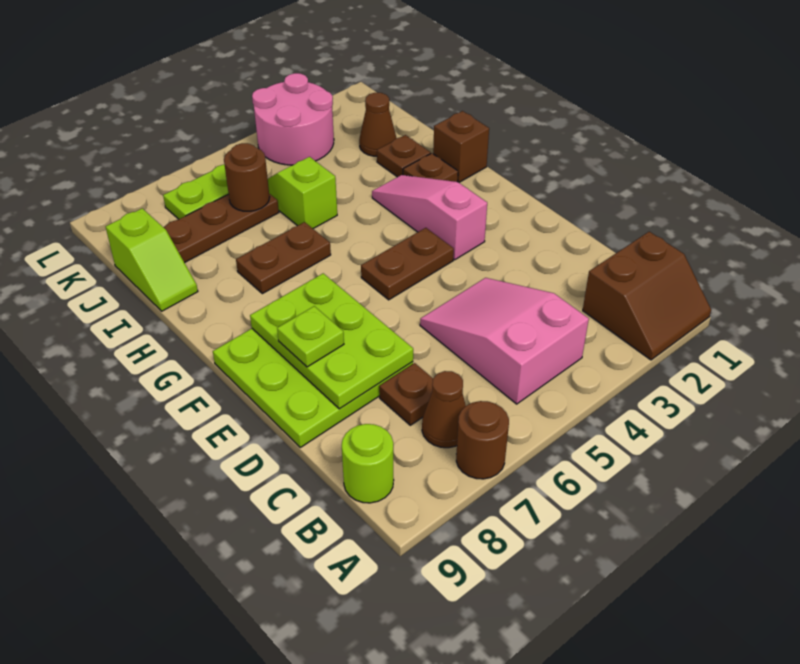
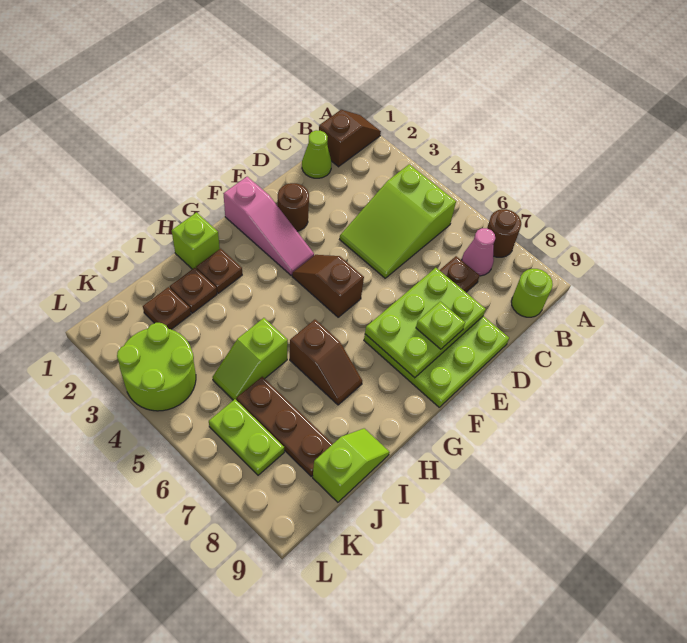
brown slope A1:B2 level 1 top B -> brown slope A1:B1 level 1 top B
pink slope B4:D5 level 1 top B -> lime slope B4:D5 level 1 top B
brown cone B7 level 1 -> pink cone B7 level 1
none -> lime cone C1 level 1
pink slope F3:H3 level 1 top F -> pink slope F1:F3 level 1 top 1
brown plate F4:F5 level 1 -> brown slope F4:F5 level 1 top 5
brown brick H1 level 1 -> lime brick H1 level 1
brown plate H6:H7 level 1 -> brown slope H6:H7 level 1 top 6
brown cone J2 level 1 -> brown plate J2 level 1
brown round brick J6 level 2 -> brown round brick E2 level 1
pink round brick K3:L4 level 1 -> lime round brick K3:L4 level 1

